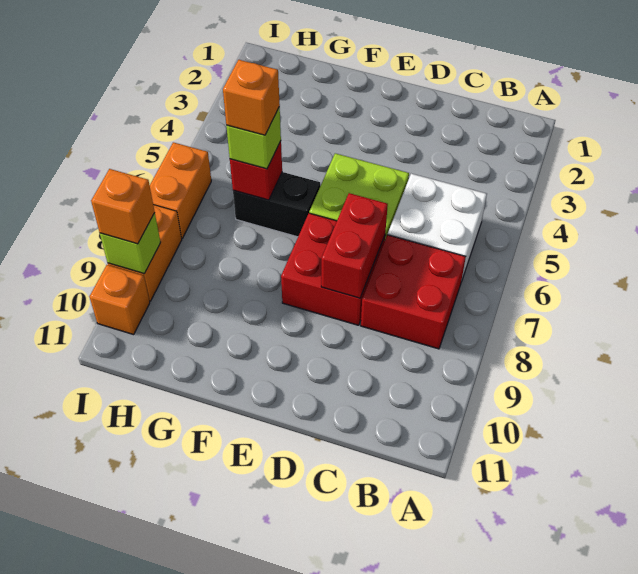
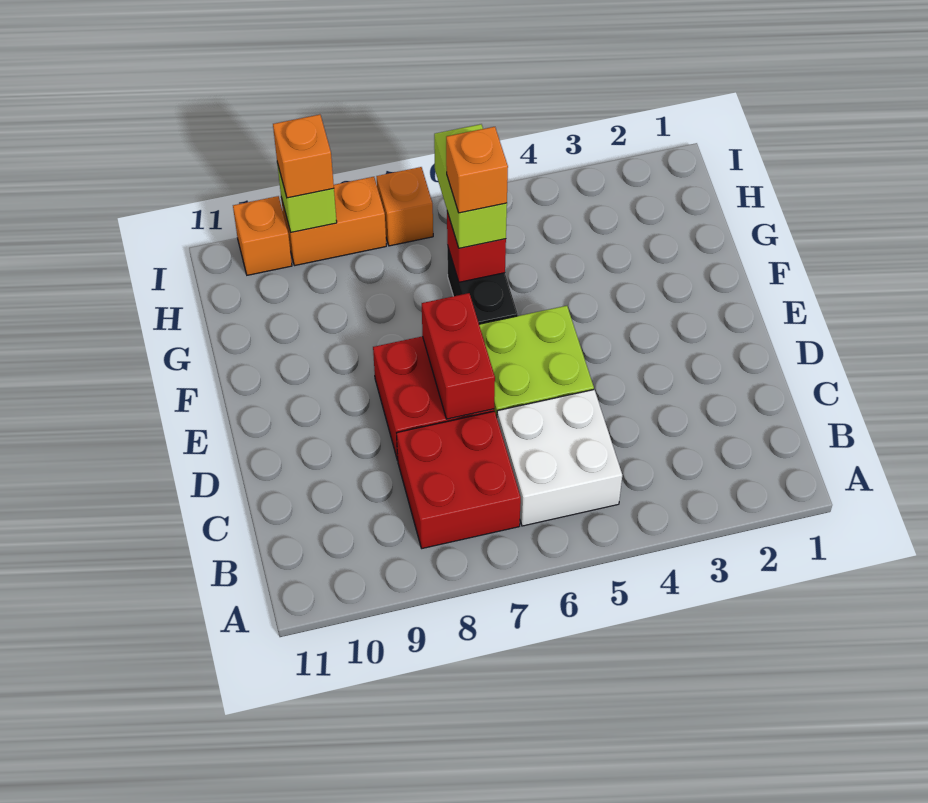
red brick D7:D8 level 2 -> red brick D7:E7 level 2
lime brick G6 level 3 -> lime brick G6:H6 level 3
orange brick I6:I7 level 1 -> orange brick I7 level 1

